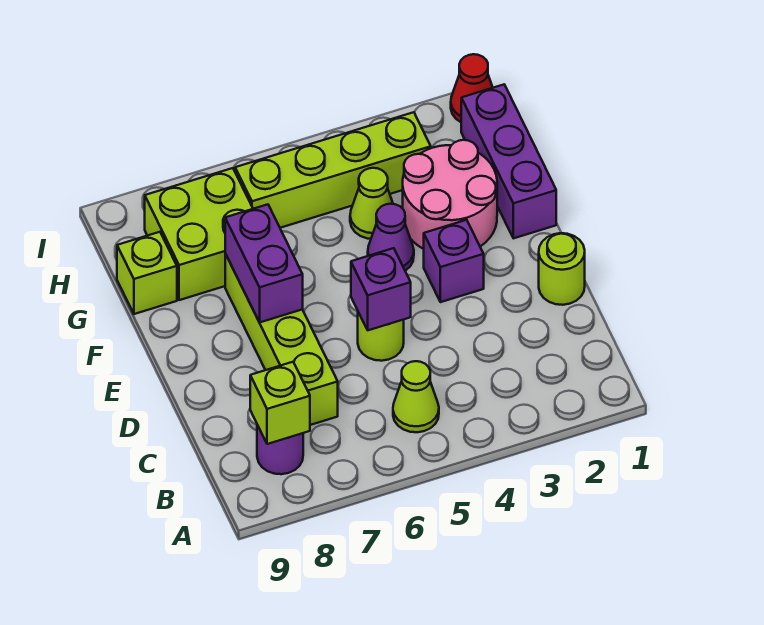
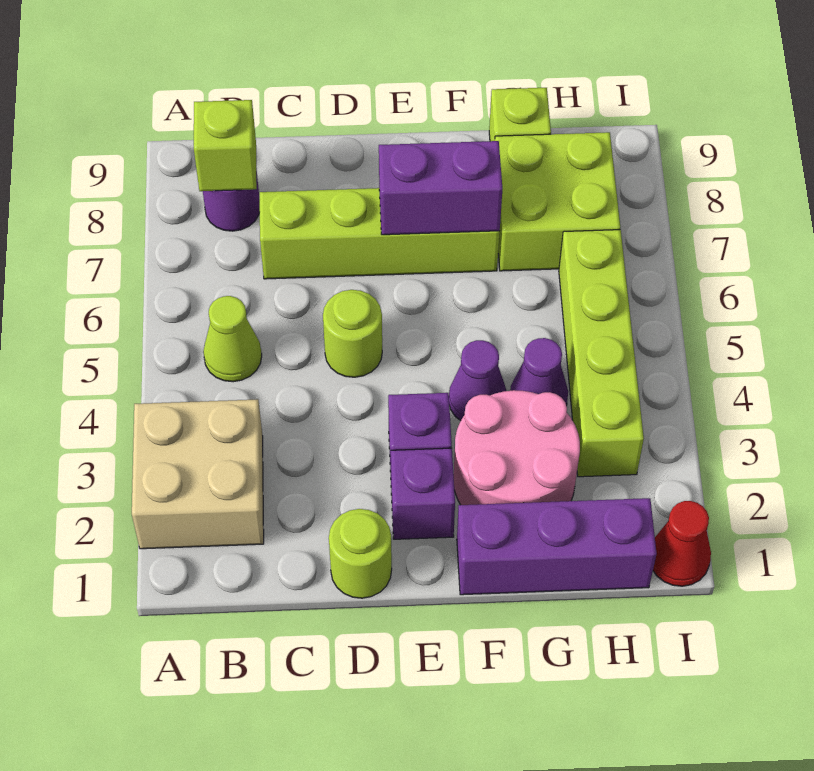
none -> tan brick A2:B3 level 1
purple brick D5 level 2 -> purple brick E2 level 1
lime cone G4 level 1 -> purple cone G4 level 1

